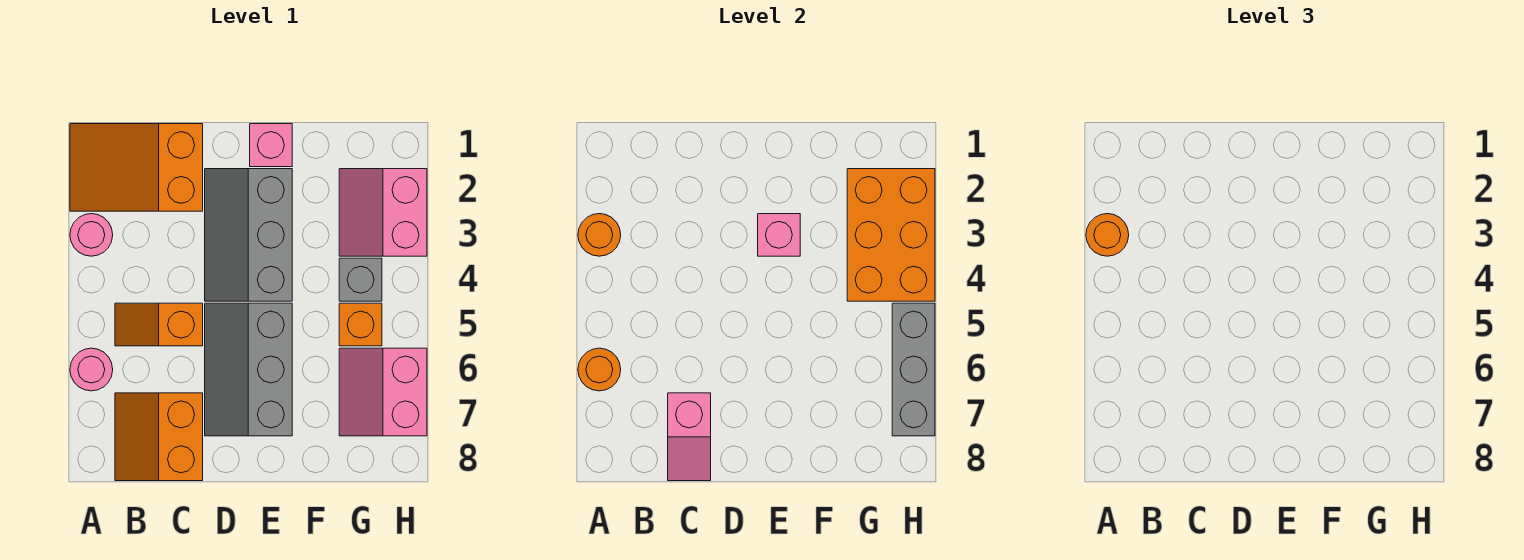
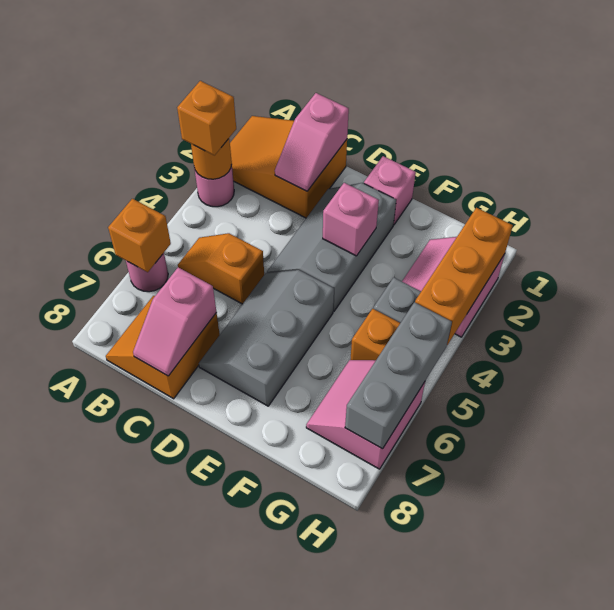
orange round brick A3 level 3 -> orange brick A3 level 3
orange round brick A6 level 2 -> orange brick A6 level 2
none -> pink slope C1:C2 level 2 top 1
orange brick G2:H4 level 2 -> orange brick H2:H4 level 2

